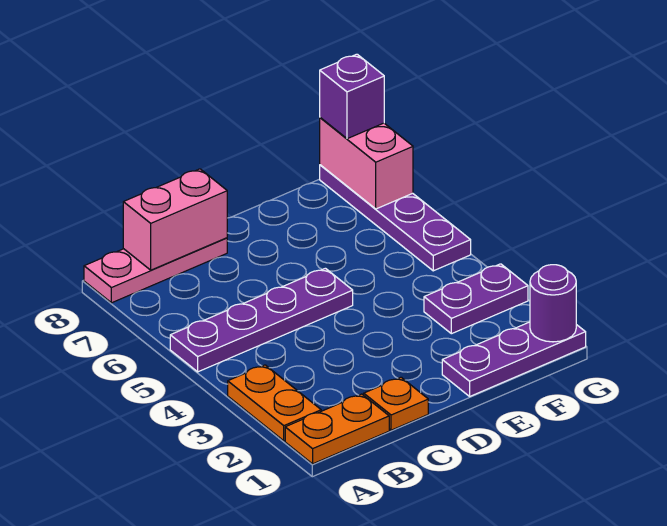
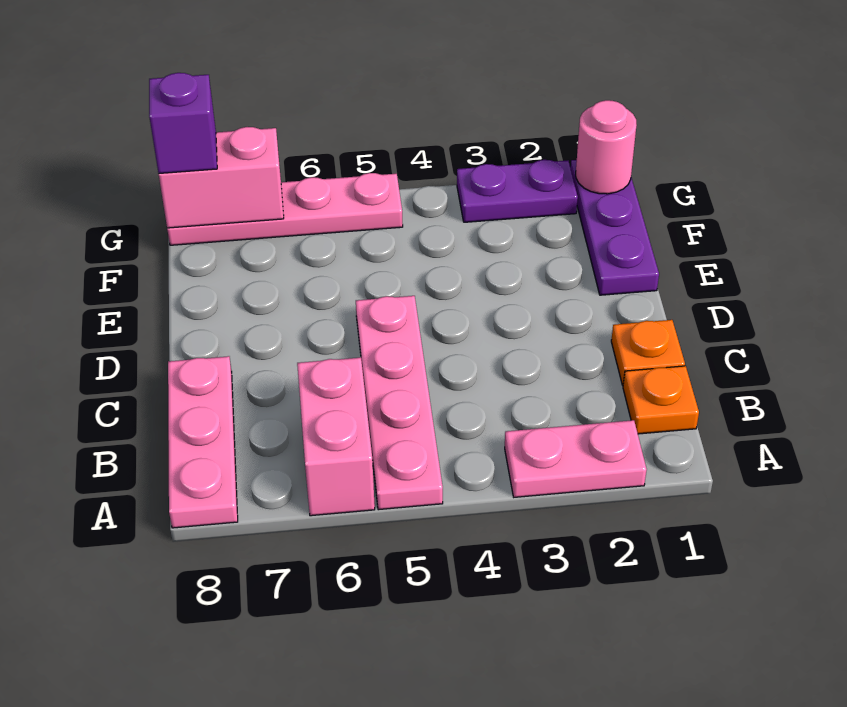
orange plate A1:B1 level 1 -> orange plate B1 level 1
orange plate A2:A3 level 1 -> pink plate A2:A3 level 1
purple plate A5:D5 level 1 -> pink plate A5:D5 level 1
pink brick B8:C8 level 2 -> pink brick A6:B6 level 1
purple plate F3:G3 level 1 -> purple plate G2:G3 level 1
purple round brick G1 level 2 -> pink round brick G1 level 2
purple plate G5:G8 level 1 -> pink plate G5:G8 level 1

